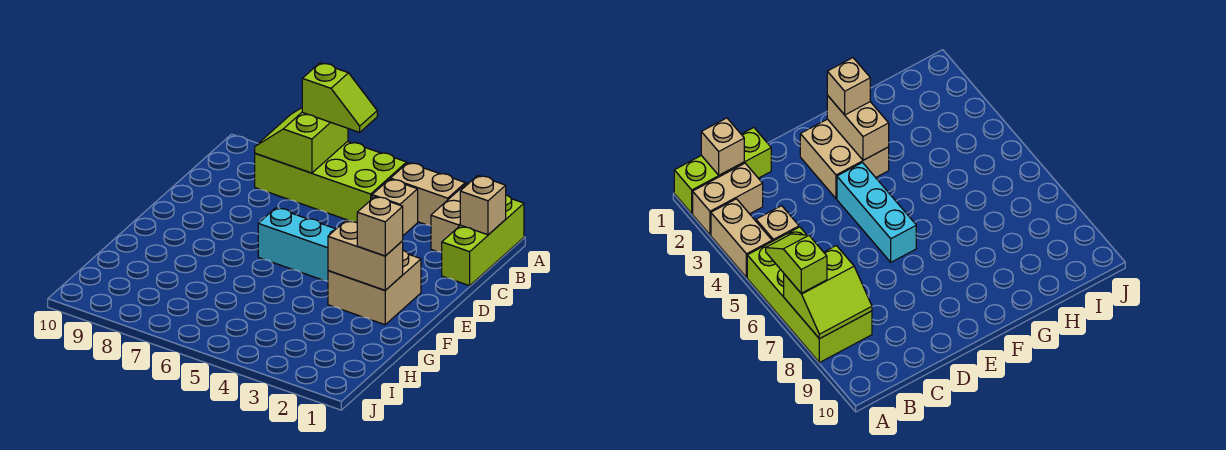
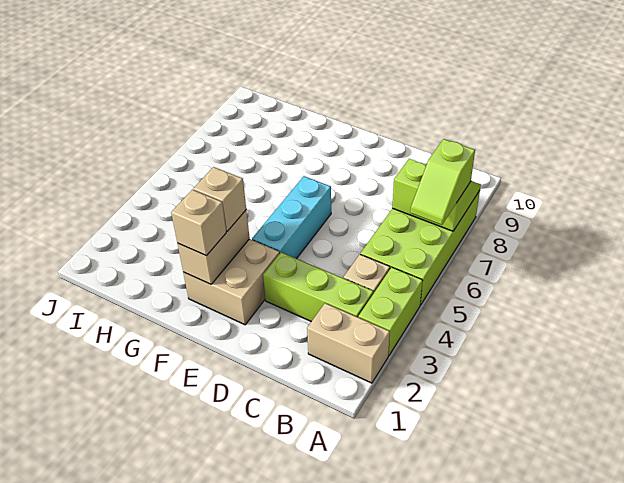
lime brick A1:C1 level 1 -> lime brick B3:D3 level 1
tan brick A3:A4 level 1 -> lime brick A3:A4 level 1
tan brick B1 level 2 -> tan brick F3 level 3

